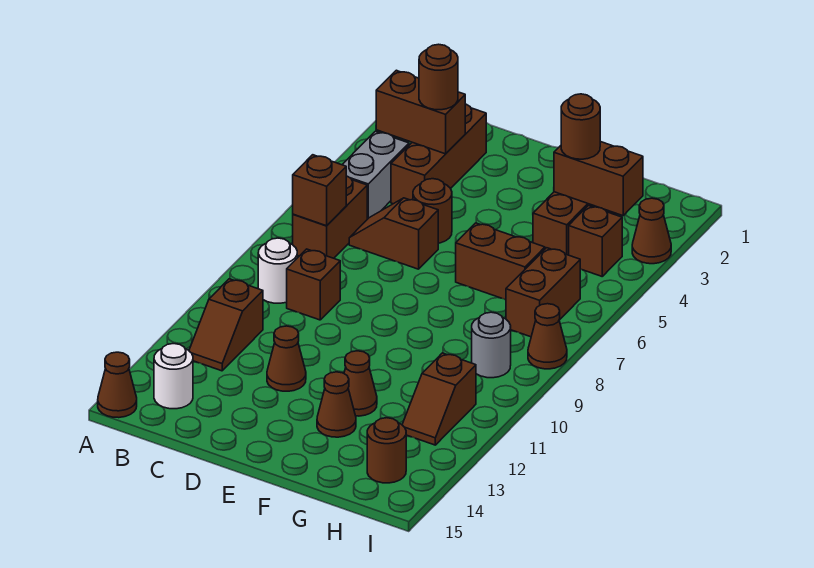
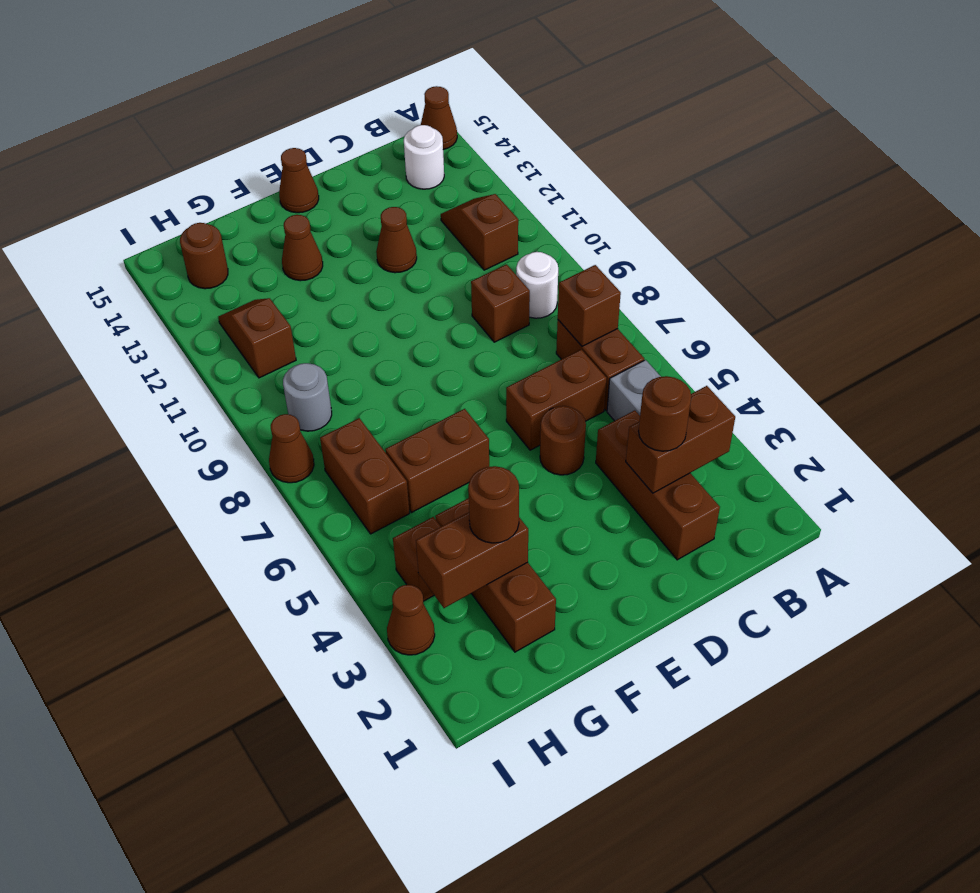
brown slope C6:D6 level 1 top D -> brown brick C6:D6 level 1
brown cone F12 level 1 -> brown cone E15 level 1

